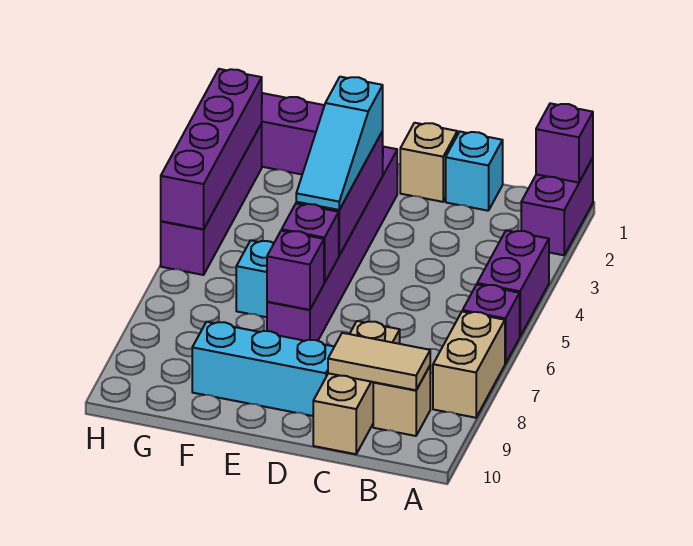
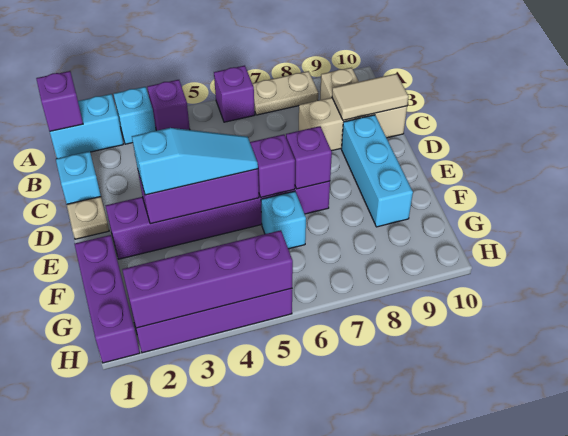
purple brick A1:A2 level 1 -> cyan brick A1:A2 level 1
none -> cyan brick A3 level 1
purple brick A4:A5 level 1 -> purple brick A4 level 1
tan brick A7:A8 level 1 -> tan plate A7:A8 level 1
tan tile B9:C9 level 2 -> tan tile C9:C10 level 2
tan brick D1 level 1 -> tan plate D1 level 1

